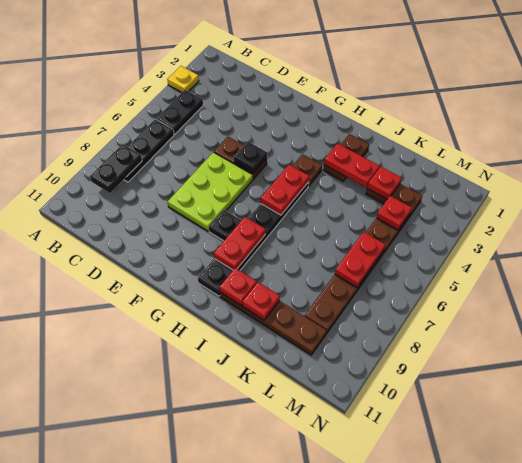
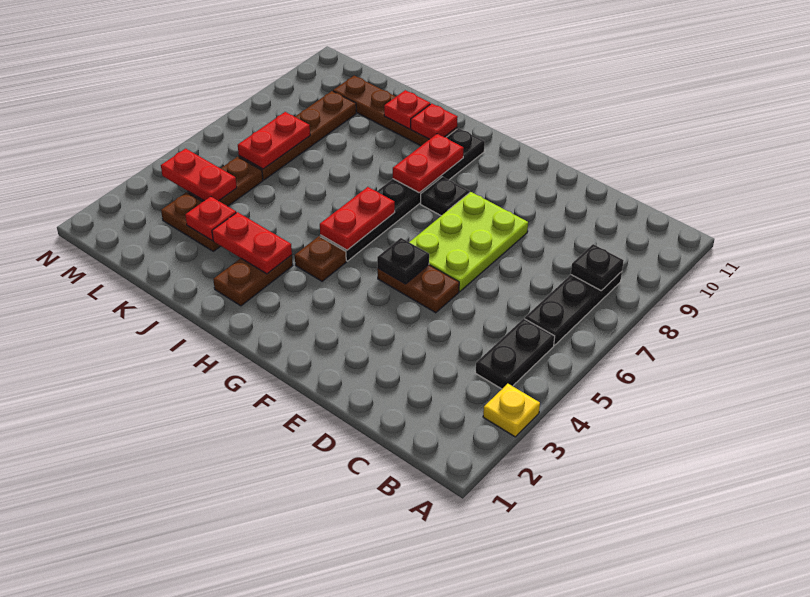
black plate B8:B9 level 2 -> black plate B8 level 2
red plate L4 level 2 -> red plate L4:M4 level 2

